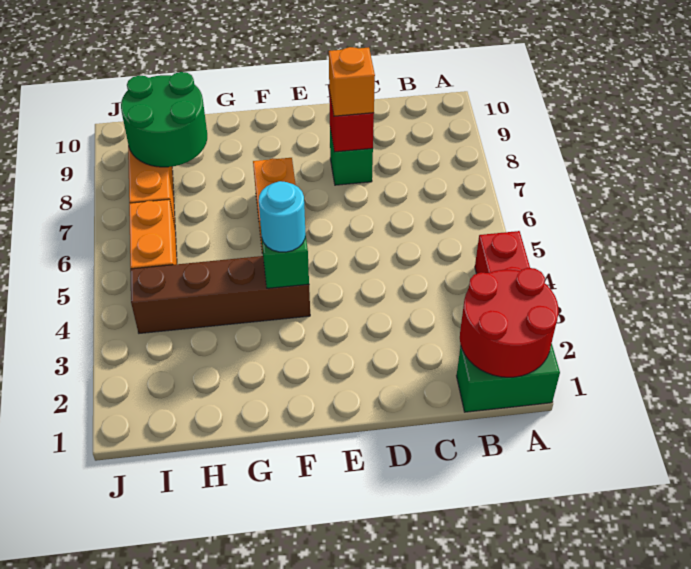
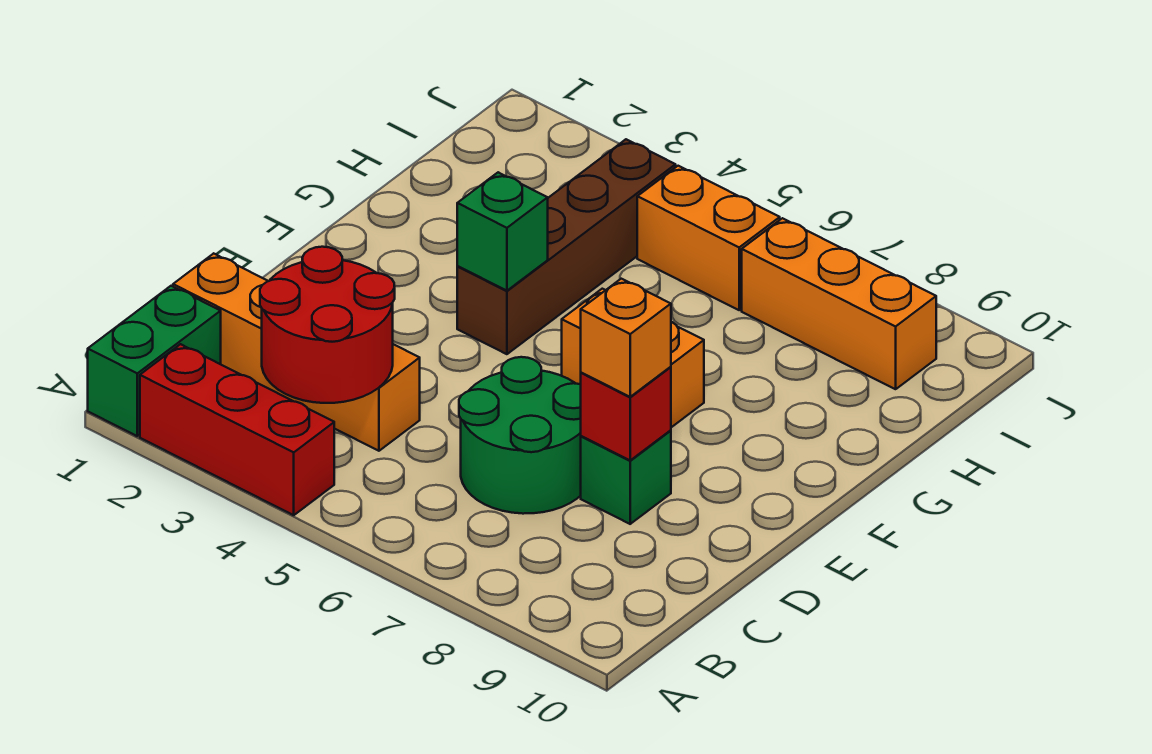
red round brick A1:B2 level 2 -> red round brick B3:C4 level 2
none -> orange brick C1:C4 level 1
cyan round brick F4 level 3 -> none
green round brick H8:I9 level 2 -> green round brick C6:D7 level 1

